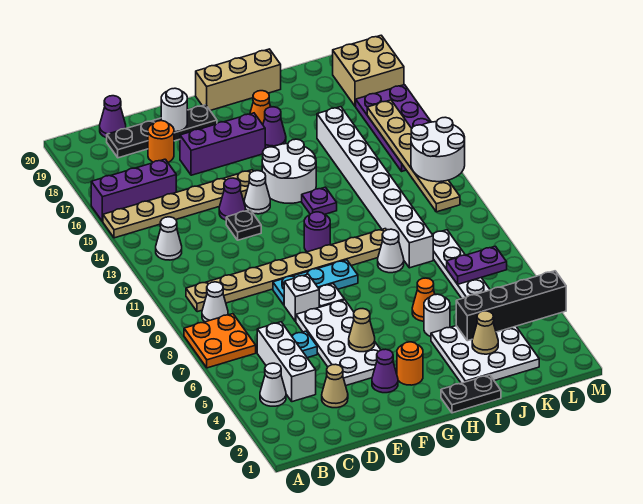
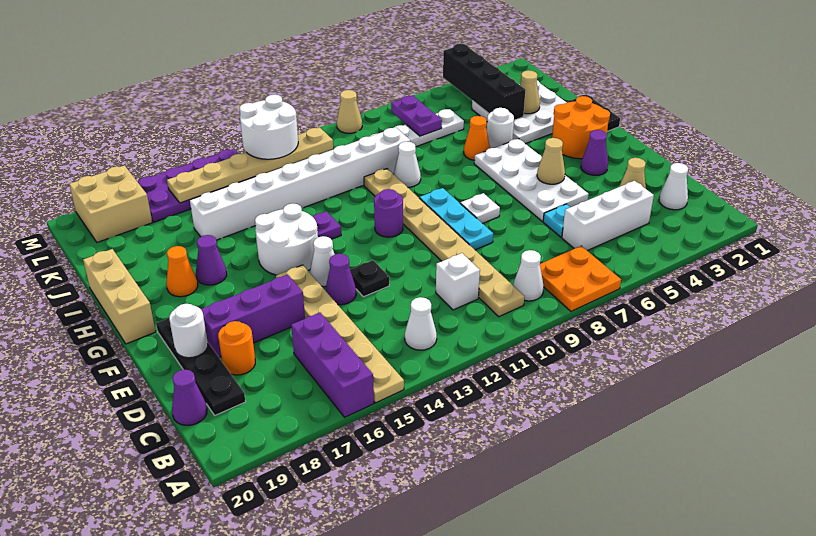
white cone B4 level 1 -> white cone C2 level 1
white plate E4:F7 level 1 -> white plate E5:H6 level 1
white brick E8 level 1 -> white brick C11 level 1
purple brick E17:G17 level 1 -> purple brick E16:E18 level 1
orange round brick G3 level 1 -> orange round brick G2:H3 level 1
none -> tan cone M9 level 1

